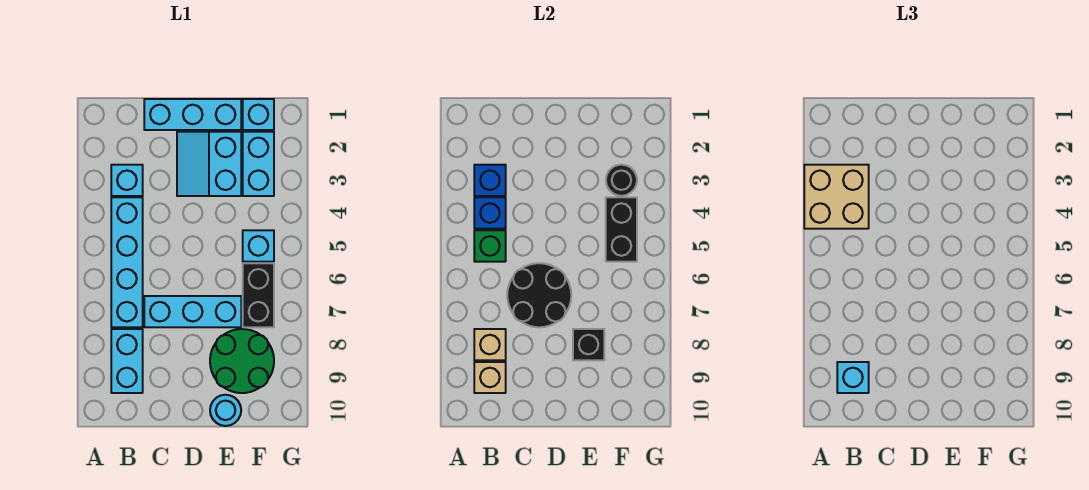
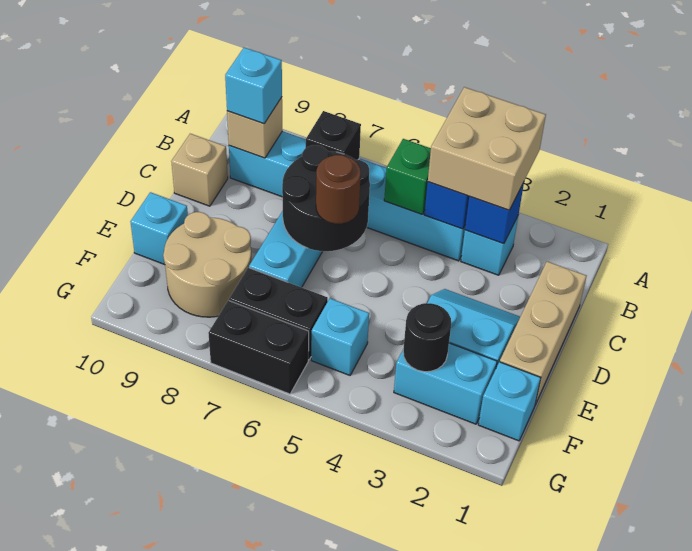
tan brick B8 level 2 -> tan brick C10 level 1
cyan brick C1:E1 level 1 -> tan brick C1:E1 level 1
none -> brown round brick D6 level 3
green round brick E8:F9 level 1 -> tan round brick E8:F9 level 1
black brick E8 level 2 -> black brick B7 level 2
cyan round brick E10 level 1 -> cyan brick E10 level 1
black brick F4:F5 level 2 -> black brick G6:G7 level 1

